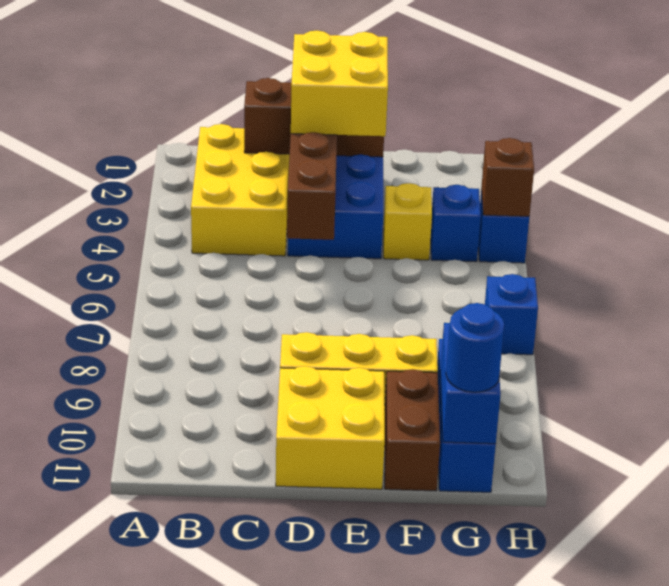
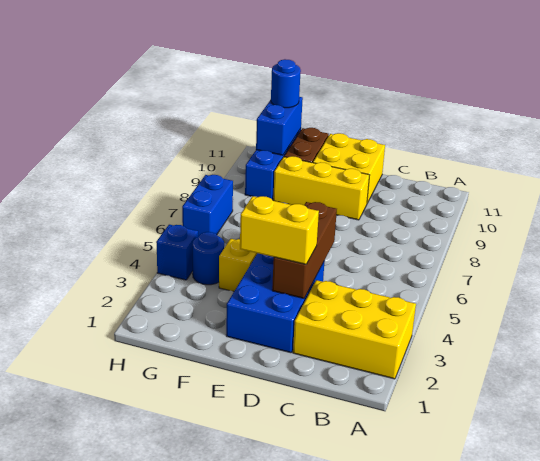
yellow brick B2:C4 level 1 -> yellow brick A2:C3 level 1
brown brick C2:E2 level 2 -> none
yellow brick D2:E3 level 3 -> yellow brick D3:E3 level 3
blue brick G4 level 1 -> blue round brick G4 level 1
brown brick H4 level 2 -> none
blue brick H7 level 1 -> blue brick H6:H7 level 1

